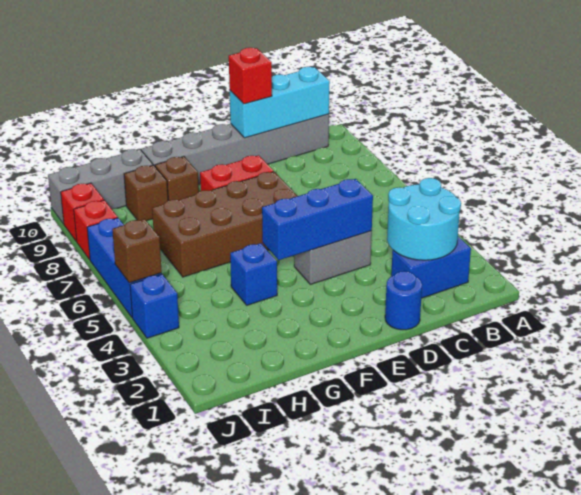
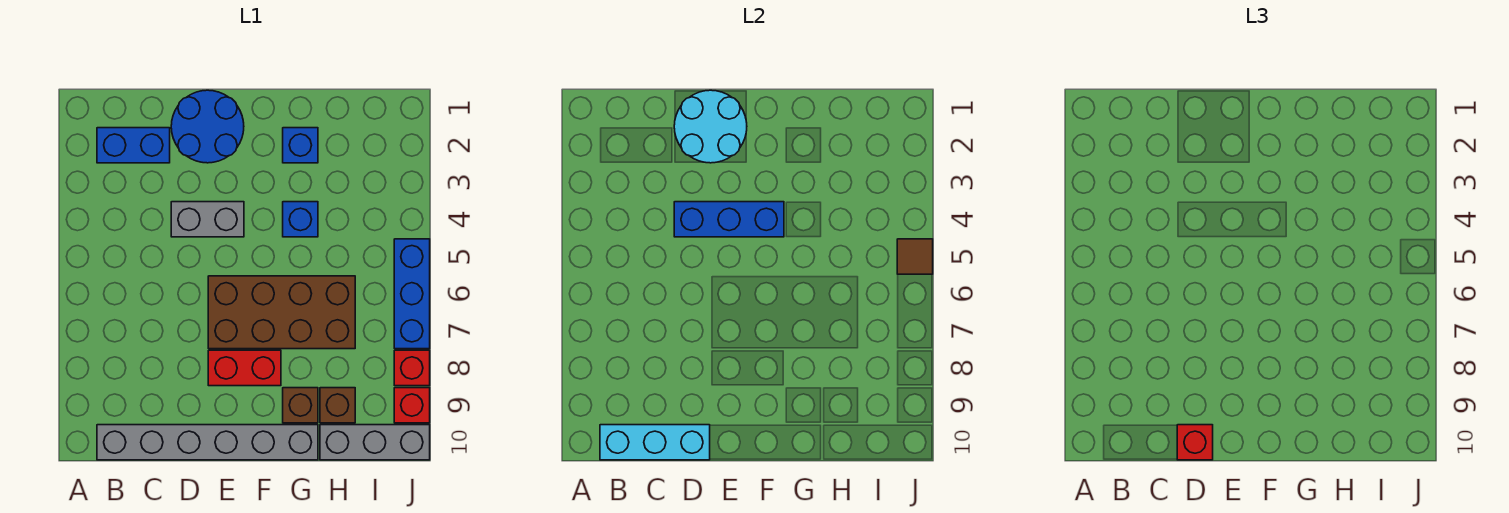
cyan round brick B2:C3 level 2 -> cyan round brick D1:E2 level 2
blue round brick D1 level 1 -> blue round brick D1:E2 level 1
blue brick J4 level 1 -> blue brick G2 level 1
brown brick J5 level 2 -> brown tile J5 level 2

